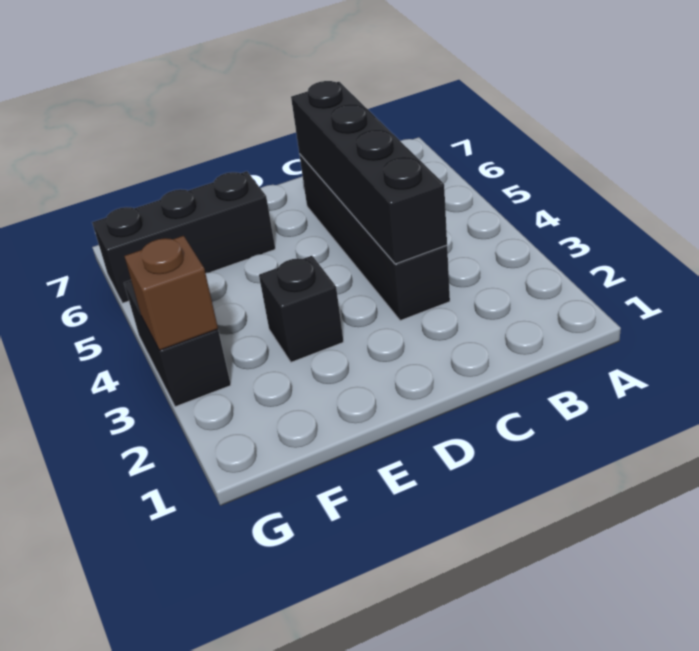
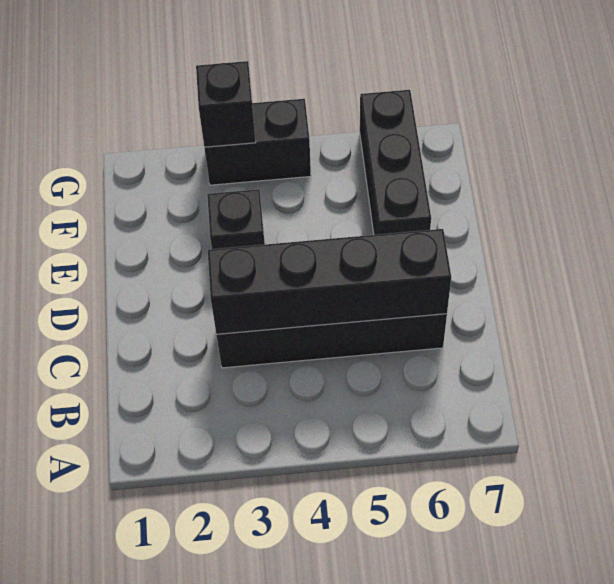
brown brick G3 level 2 -> black brick G3 level 2

